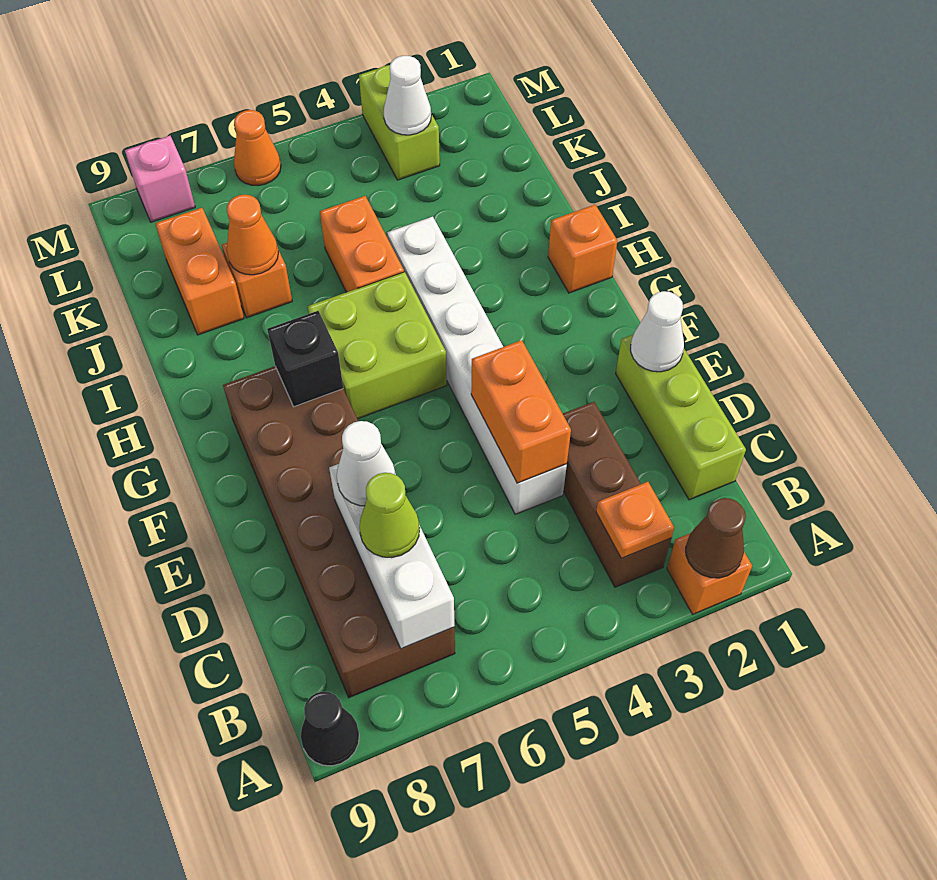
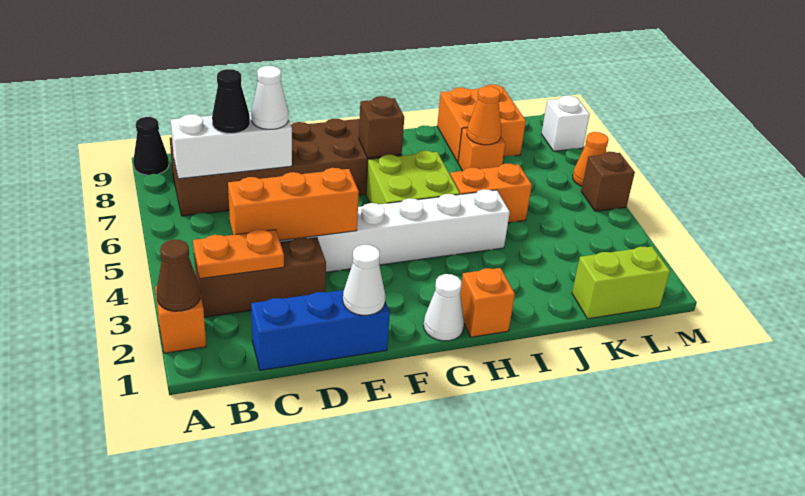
orange plate B3 level 2 -> orange plate B3:C3 level 2
lime brick C1:E1 level 1 -> blue brick C1:E1 level 1
lime cone C7 level 3 -> black cone C7 level 3
orange brick D4:E4 level 2 -> orange brick C4:E4 level 2
black brick G7 level 2 -> brown brick G7 level 2
orange brick J8:K8 level 1 -> orange brick J8:K9 level 1
lime brick L3:M3 level 1 -> lime brick K1:L1 level 1
white cone L3 level 2 -> white cone G1 level 1
none -> brown brick M5 level 1
pink brick M8 level 1 -> white brick M8 level 1

